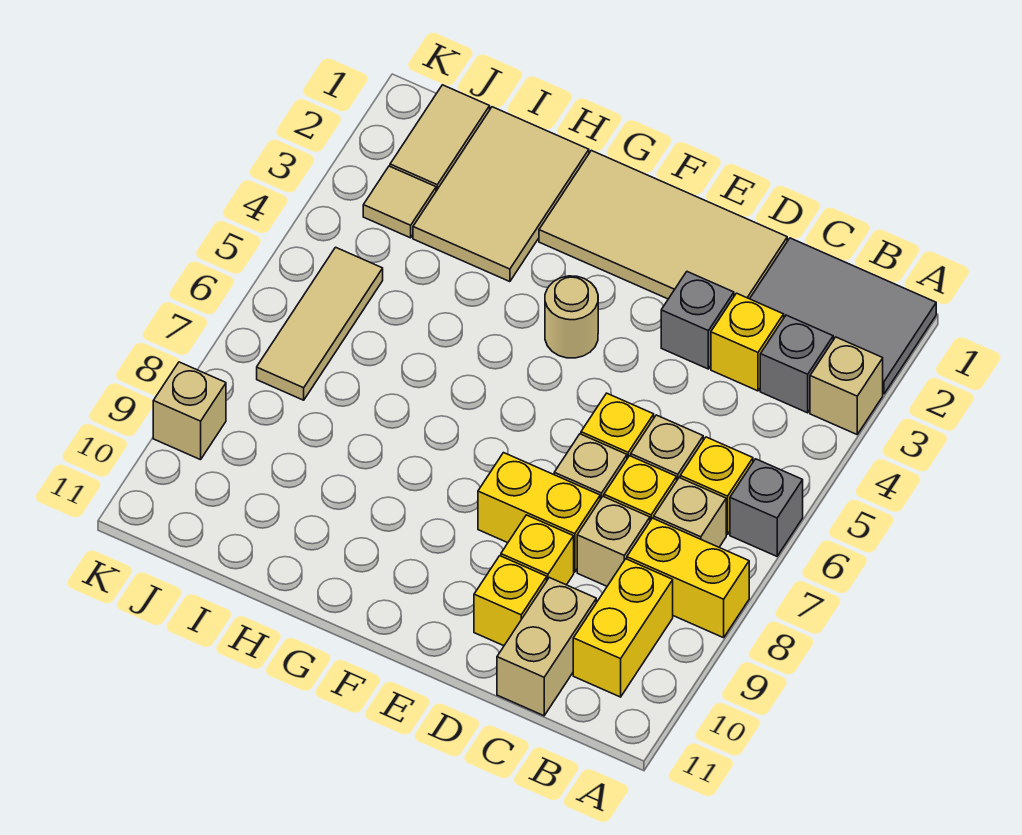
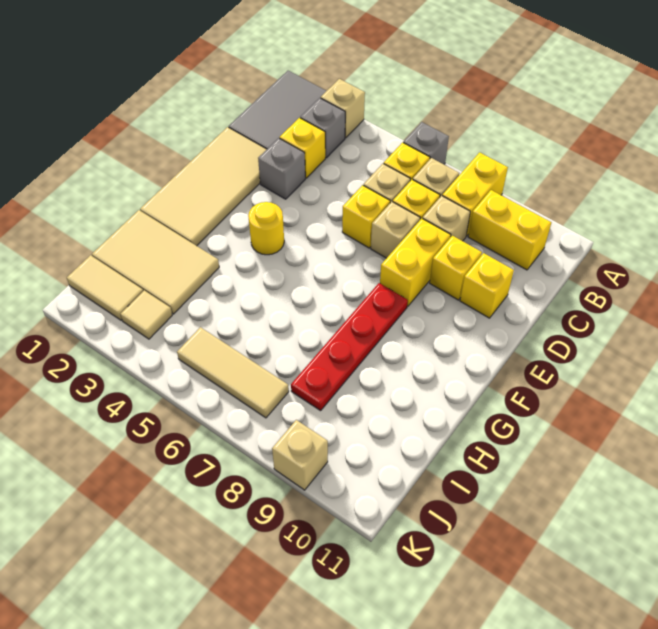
tan brick C10:C11 level 1 -> none
tan round brick F4 level 1 -> yellow round brick F4 level 1
none -> red plate F8:I8 level 1

